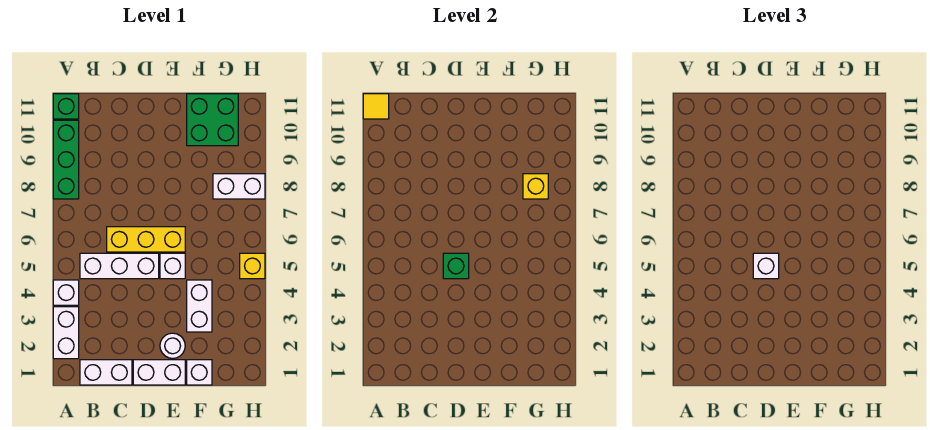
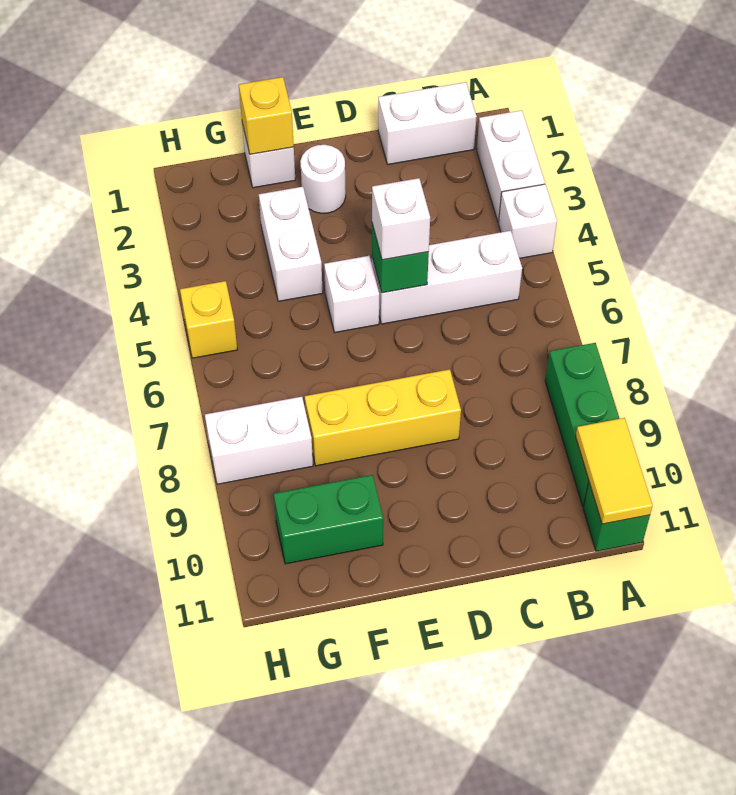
yellow tile A11 level 2 -> yellow tile A10:A11 level 2
yellow brick C6:E6 level 1 -> yellow brick D8:F8 level 1
white brick D1:E1 level 1 -> none
green brick F10:G11 level 1 -> green brick F10:G10 level 1
yellow brick G8 level 2 -> yellow brick F1 level 2

